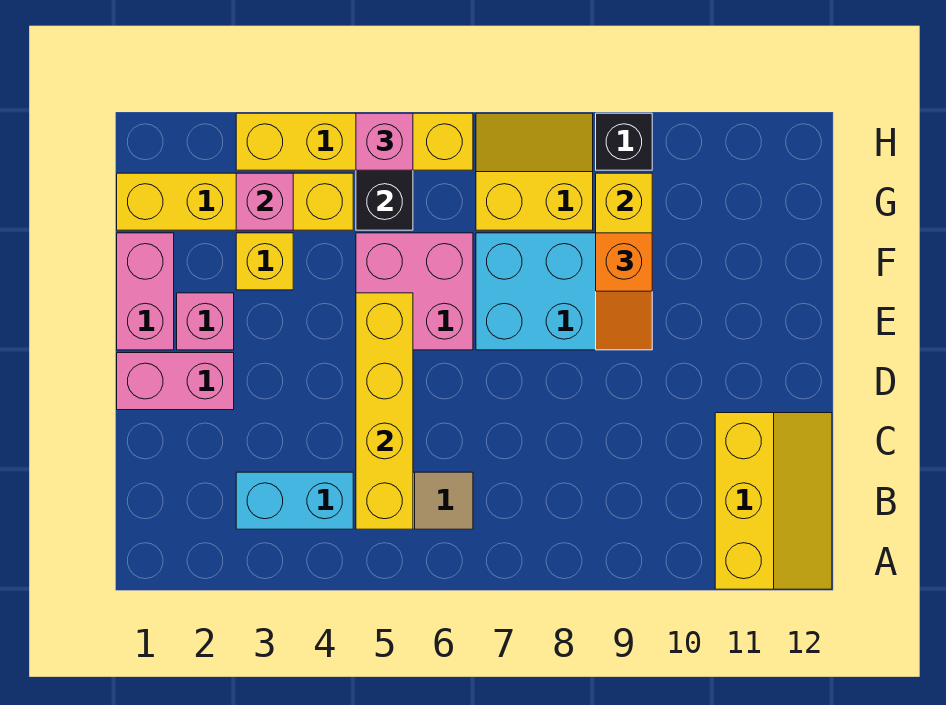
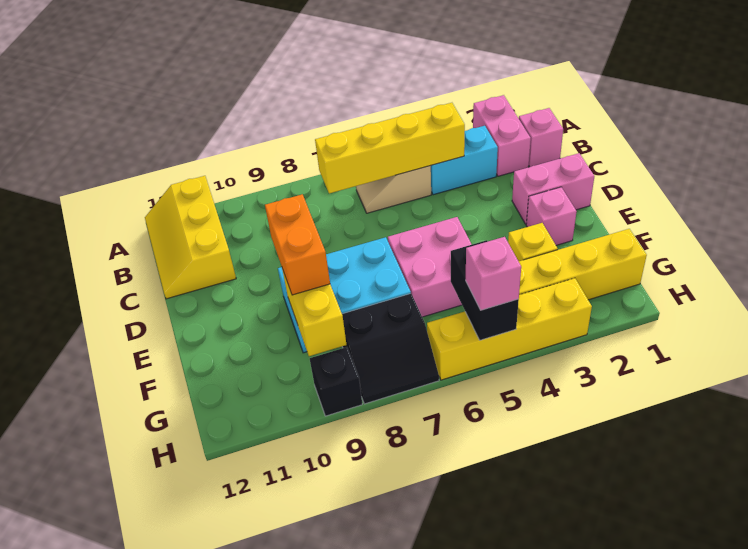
yellow brick B5:E5 level 2 -> yellow brick B4:B7 level 2
pink brick E1:F1 level 1 -> pink brick A2:B2 level 1
orange slope E9:F9 level 3 top F -> orange brick E9:F9 level 3
pink brick G3 level 2 -> pink brick B1 level 1
yellow slope G7:H8 level 1 top G -> black slope G7:H8 level 1 top G

